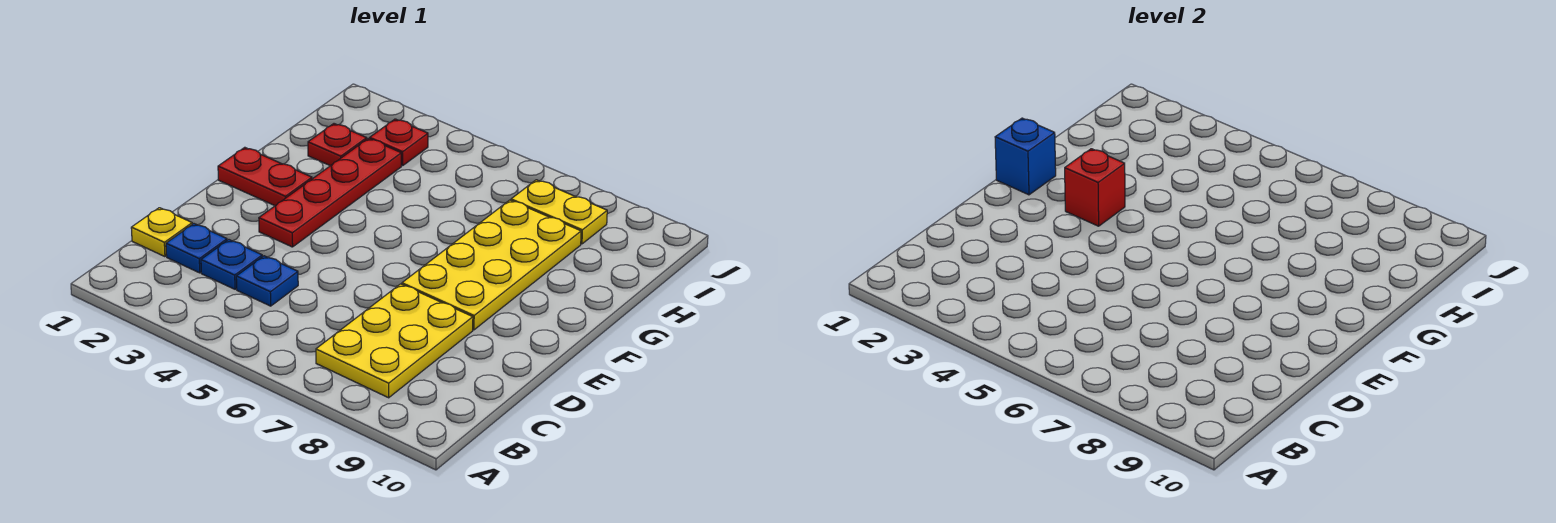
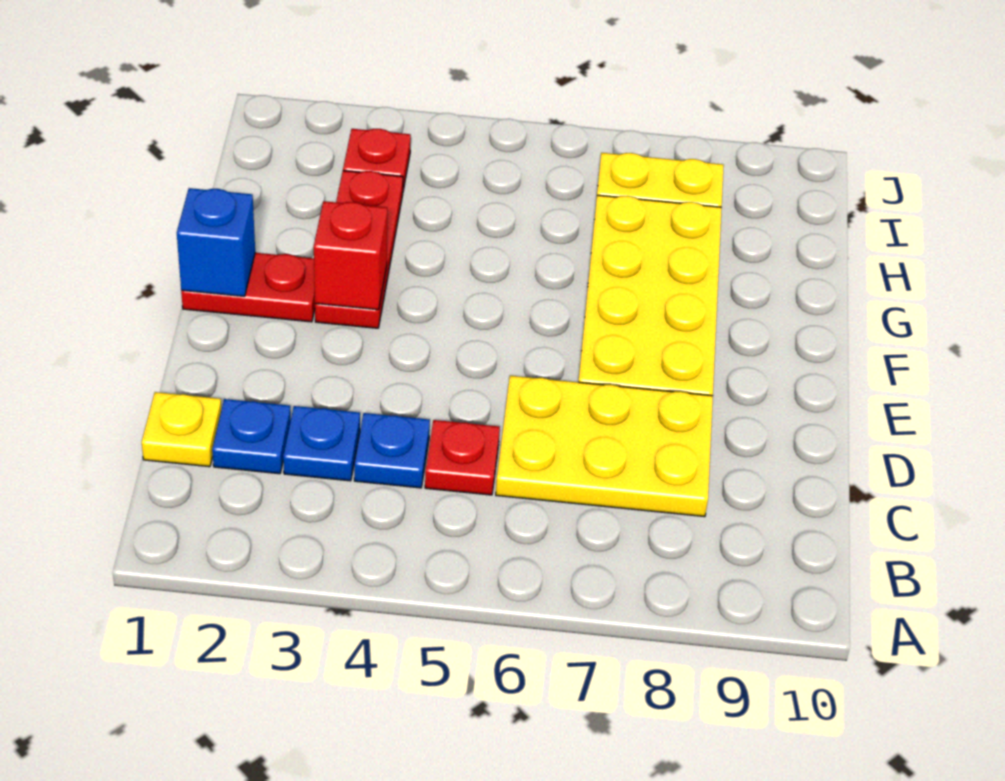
yellow plate B7:D8 level 1 -> yellow plate C6:D8 level 1
red plate E3:H3 level 1 -> red plate F3:H3 level 1
red plate H2 level 1 -> red plate C5 level 1

